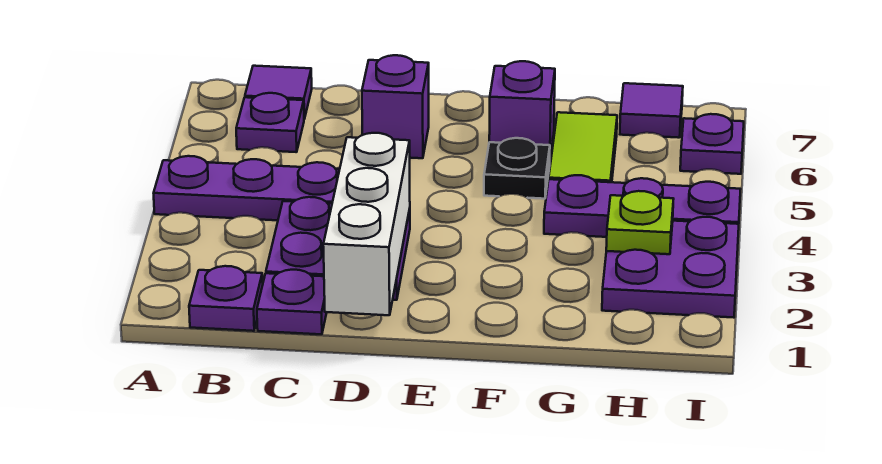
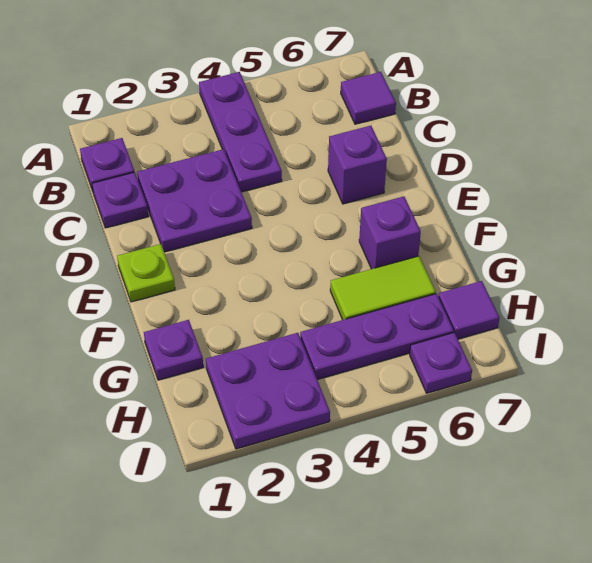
purple plate B6 level 1 -> purple plate G1 level 1
white brick D1:D3 level 2 -> none
black plate F5 level 1 -> none
purple plate G4:I4 level 1 -> purple plate H4:H6 level 1
lime plate H3 level 2 -> lime plate E1 level 1

